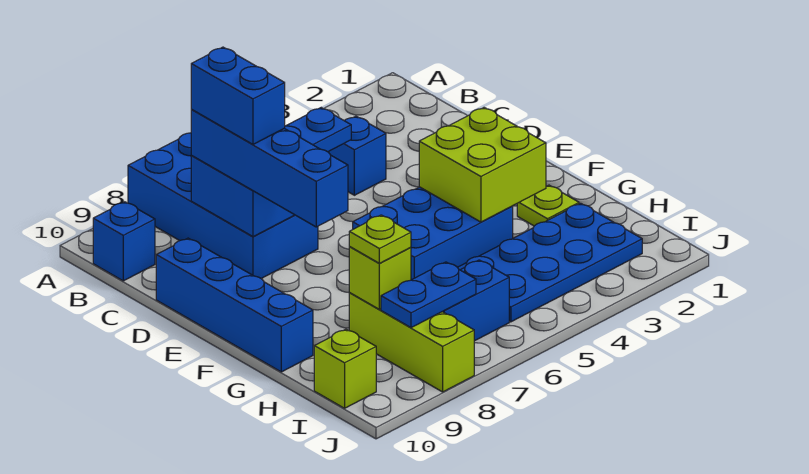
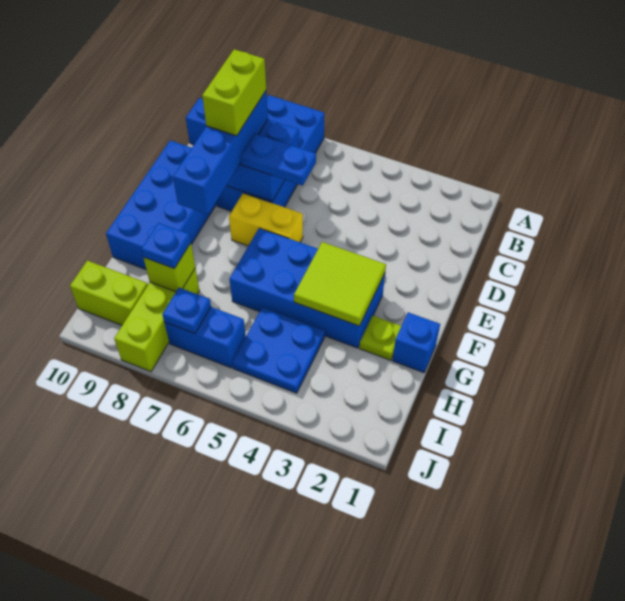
blue brick C4 level 1 -> blue brick G1 level 1
blue brick C8:D8 level 4 -> lime brick C8:D8 level 4
blue brick D10:G10 level 1 -> blue brick D9:G10 level 1
none -> yellow brick E6:E7 level 1
lime brick F3:G4 level 2 -> lime tile F3:G4 level 2
blue brick F4:G6 level 1 -> blue brick F3:G6 level 1
blue plate H2:I5 level 1 -> blue plate H4:I5 level 1
lime plate H8 level 3 -> blue plate H8 level 3
blue plate I7:I8 level 2 -> blue plate I7 level 2
lime brick I10 level 1 -> lime brick I9:I10 level 1

